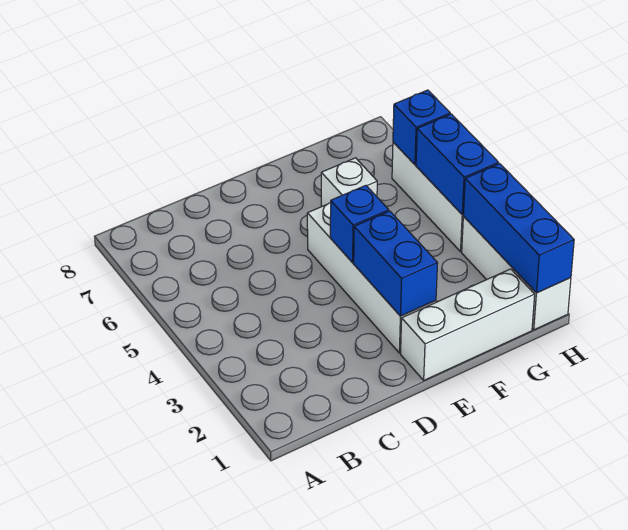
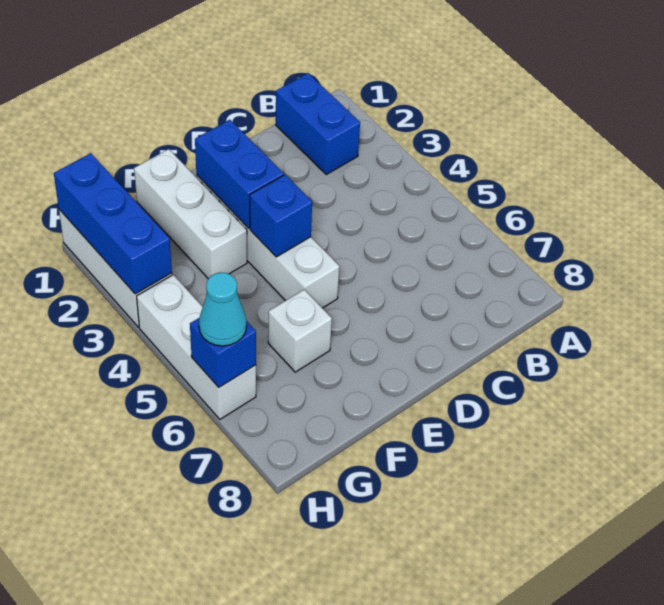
white brick E1:G1 level 1 -> white brick F1:F3 level 1
blue brick H4:H5 level 2 -> blue brick B1:B2 level 1
none -> cyan cone H6 level 3

